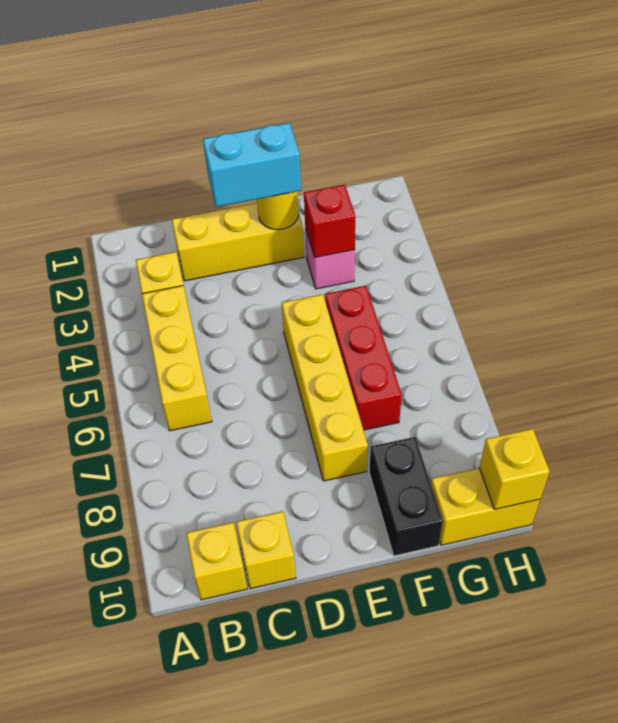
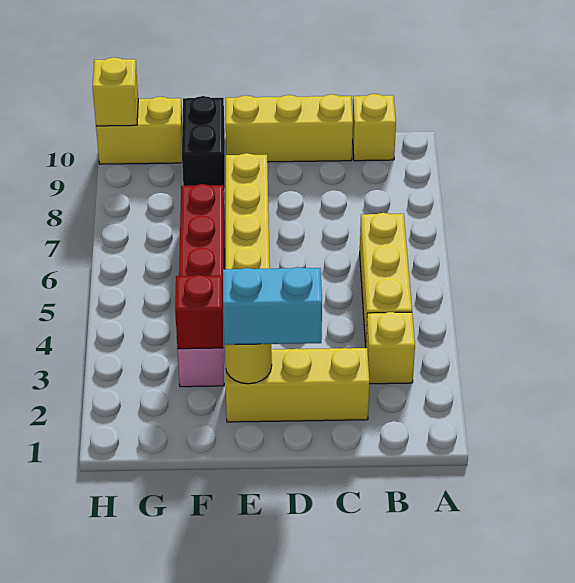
yellow brick C10 level 1 -> yellow brick C10:E10 level 1

